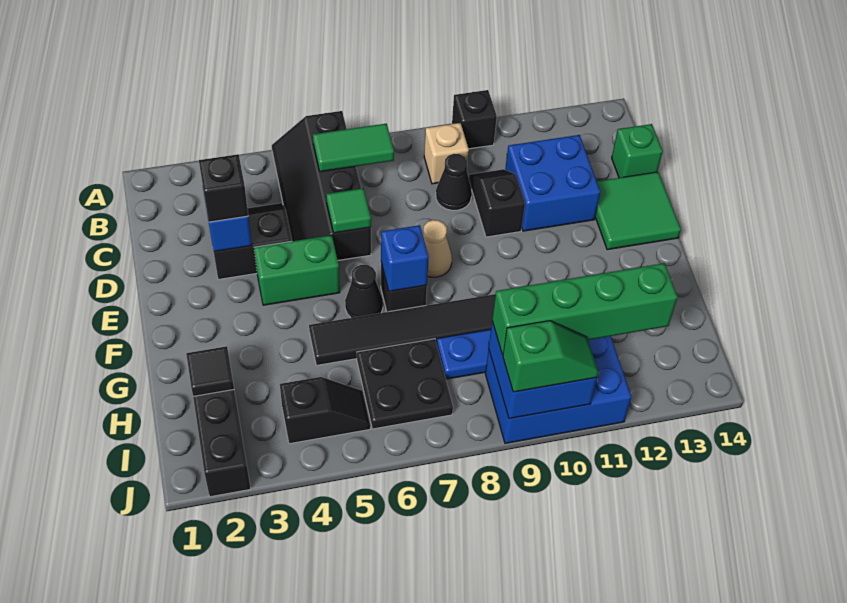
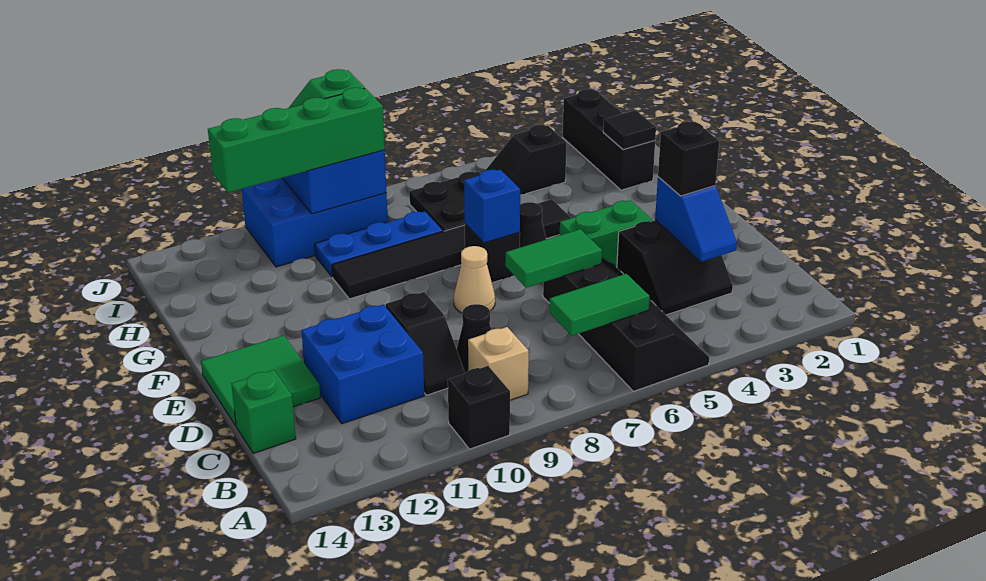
green tile D6 level 2 -> green tile D6:D7 level 2

